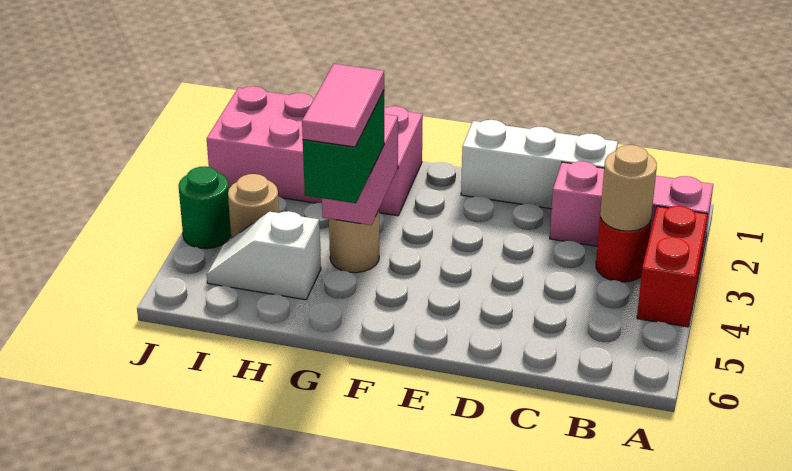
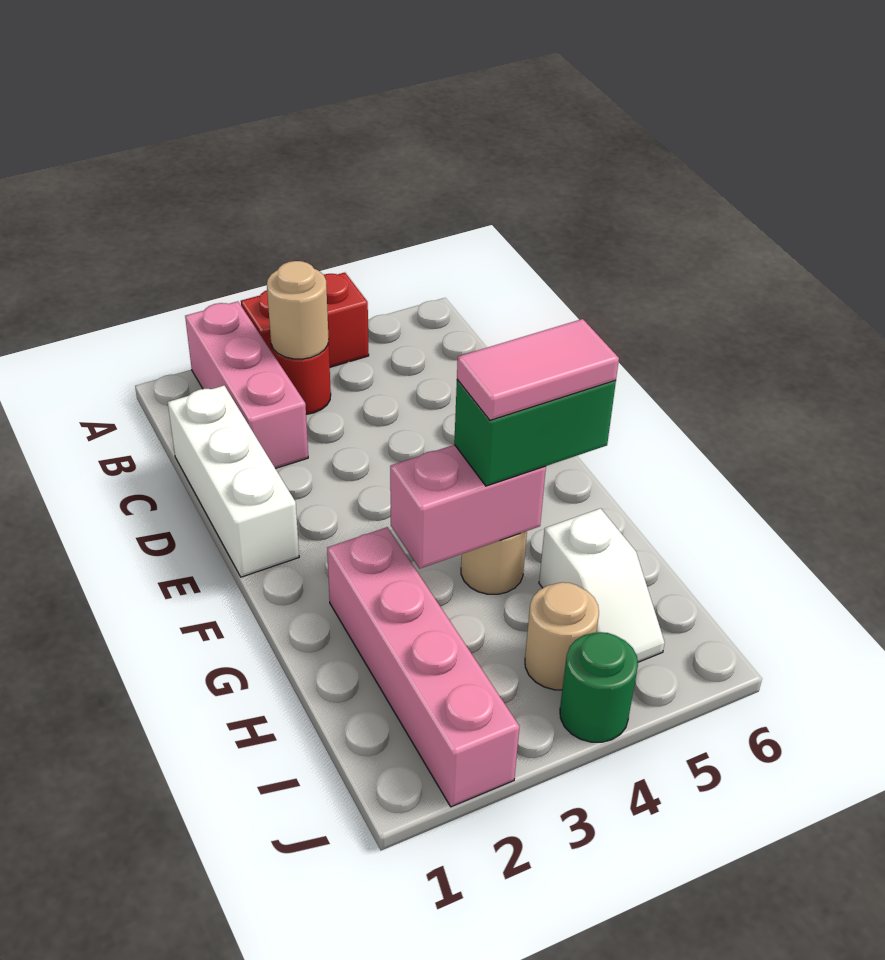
pink brick G1:J2 level 1 -> pink brick G2:J2 level 1

